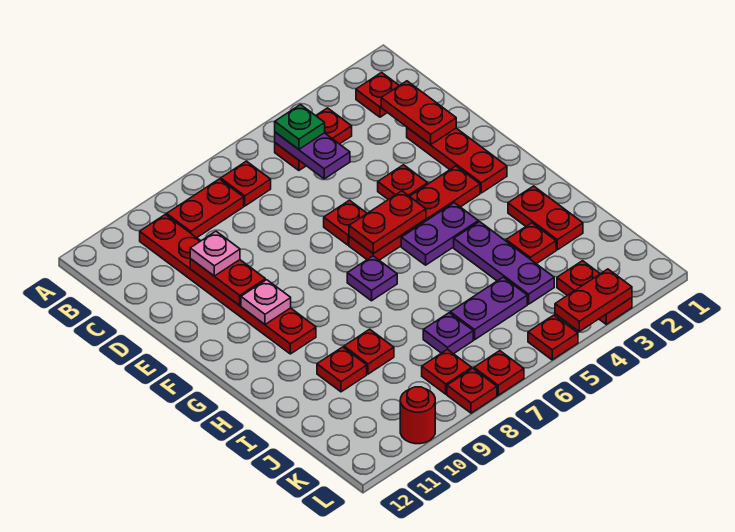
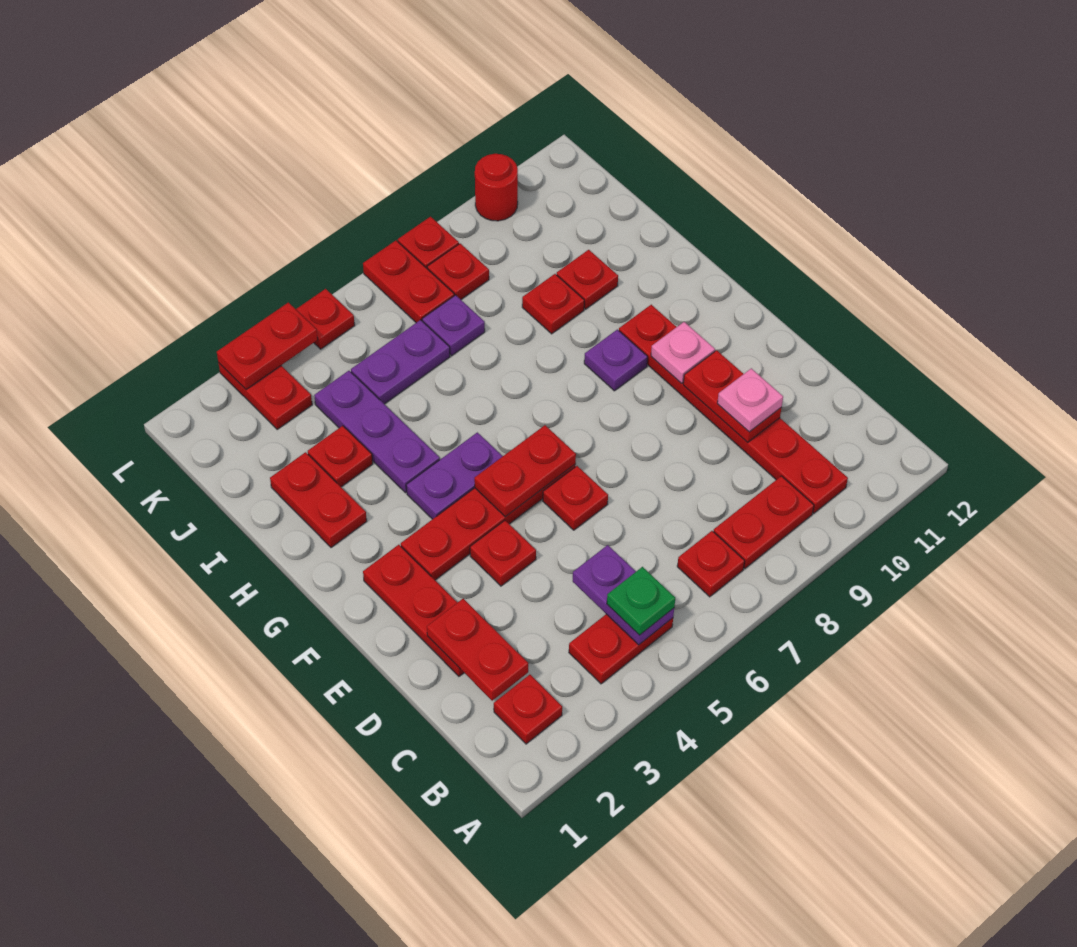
purple plate G7 level 1 -> purple plate G9 level 1
red plate L7 level 1 -> red plate K7:L7 level 1

